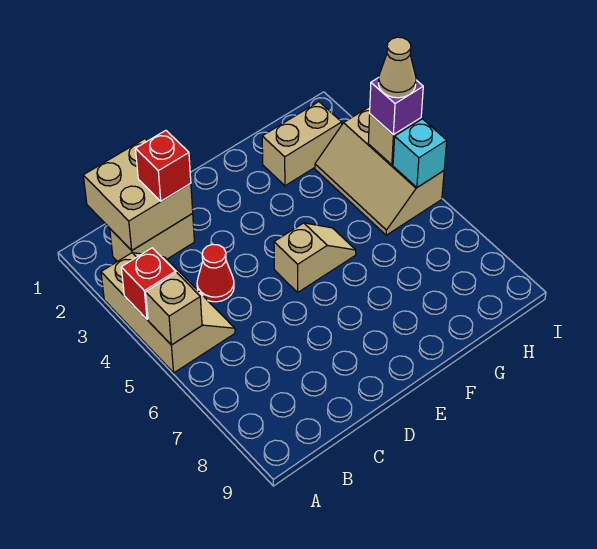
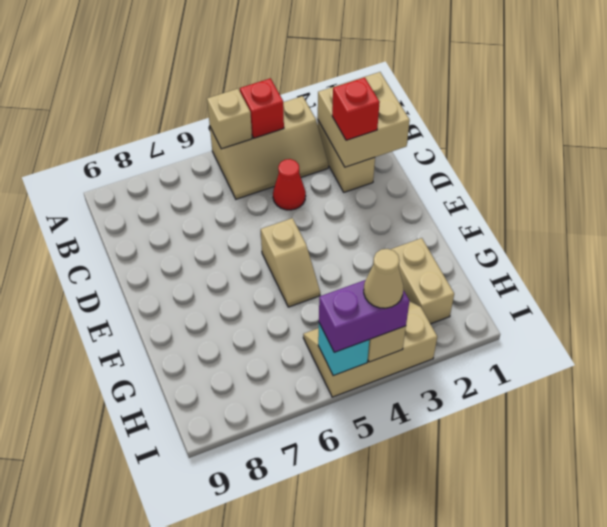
purple brick I4 level 3 -> purple brick I4:I5 level 3

